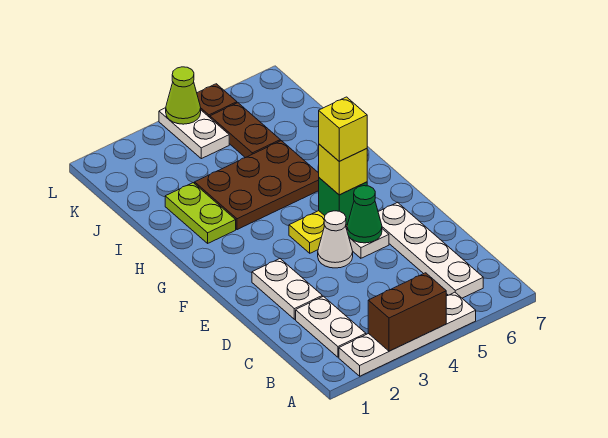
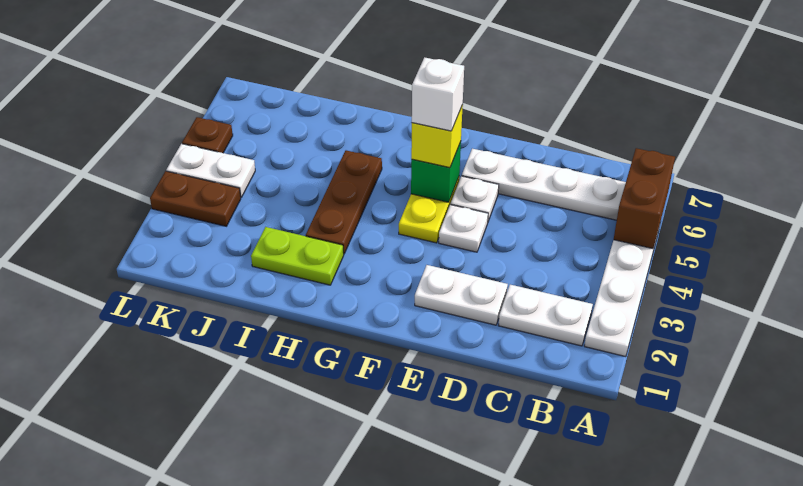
brown brick A3:A4 level 2 -> brown brick A5:A6 level 2
white cone E4 level 1 -> white plate E4 level 1
green cone E5 level 2 -> none
yellow brick F5 level 4 -> white brick F5 level 4
brown plate H3:I5 level 1 -> brown plate H3:H5 level 1
brown plate J5:K5 level 1 -> brown plate K3:L3 level 1
lime cone L4 level 2 -> none

